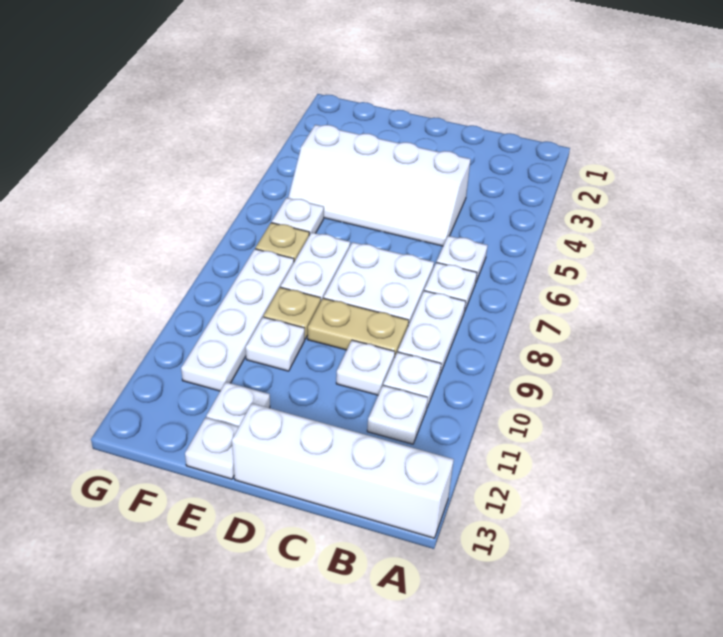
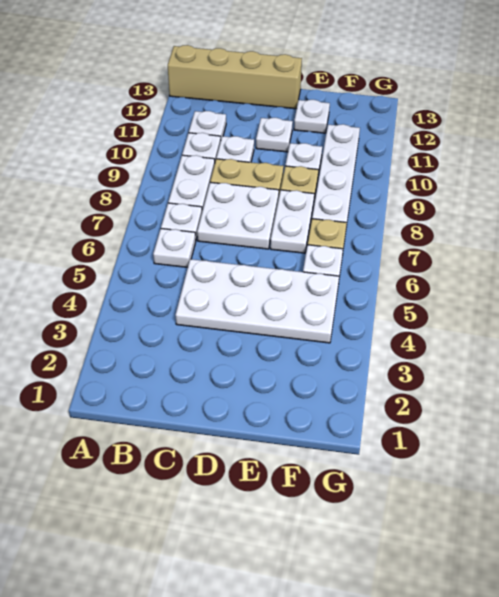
white brick A13:D13 level 1 -> tan brick A13:D13 level 1
white slope C4:F5 level 1 top 4 -> white plate C4:F5 level 1
white plate E13 level 1 -> white plate D11 level 1

